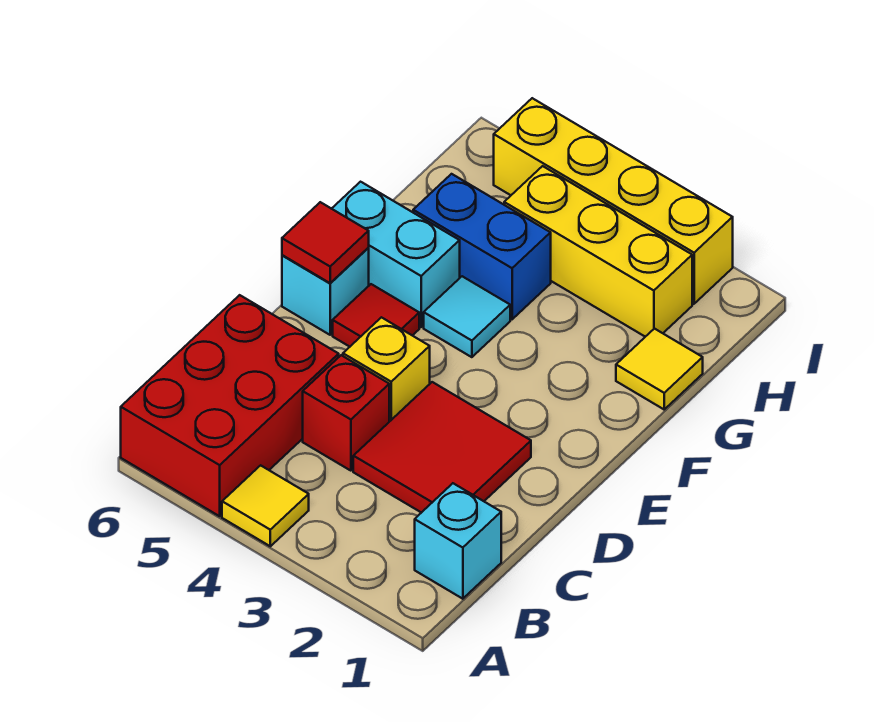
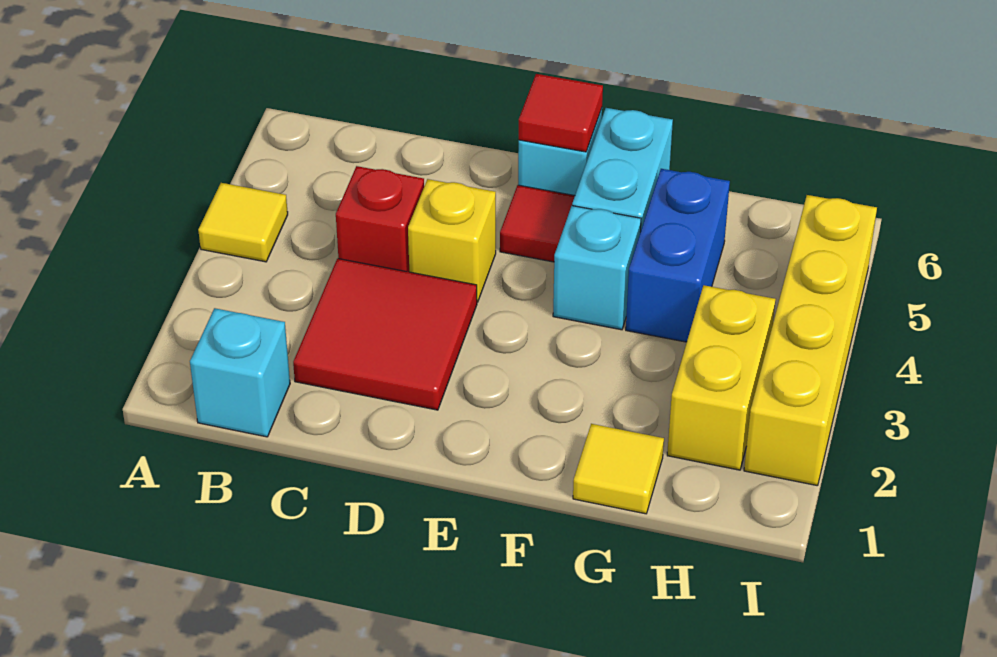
red brick A5:C6 level 1 -> none
cyan tile F4 level 1 -> cyan brick F4 level 1
yellow brick H2:H4 level 1 -> yellow brick H2:H3 level 1

